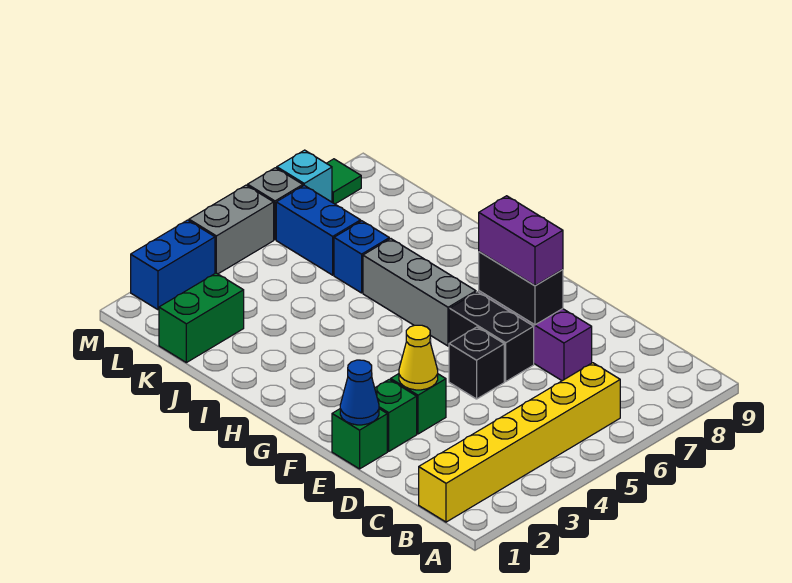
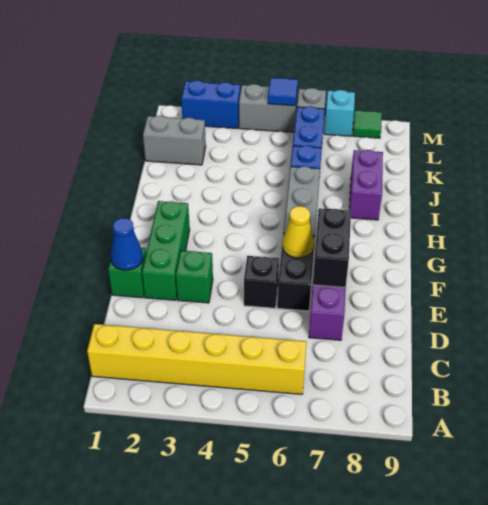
green brick E2 level 1 -> green brick E2:G2 level 1
yellow cone E3 level 2 -> yellow cone F6 level 2
purple brick E7:F7 level 3 -> purple brick I8:J8 level 1
green brick K1:K2 level 1 -> grey brick K1:K2 level 1
none -> blue tile M5 level 2

